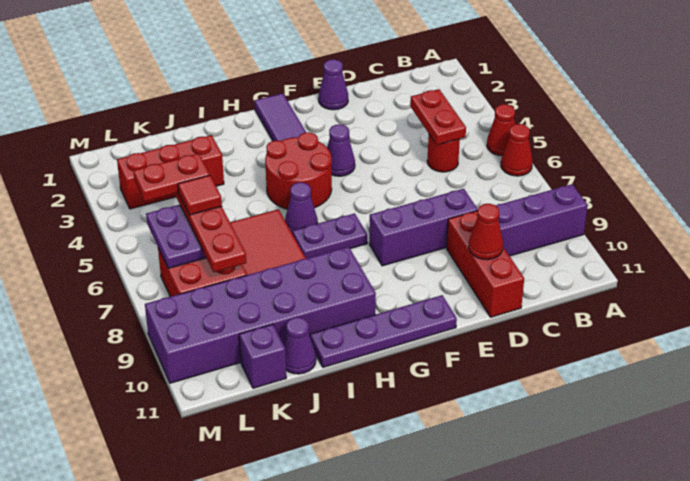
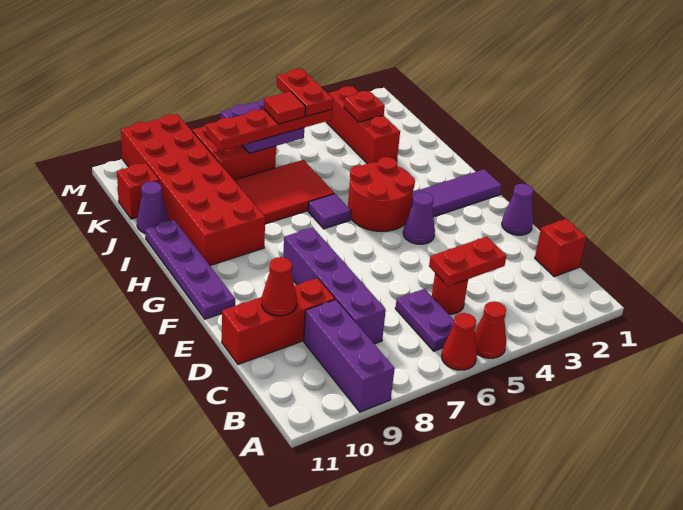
none -> red brick C1 level 1
purple brick D8:F8 level 1 -> purple brick C8:F8 level 1
purple plate G7:H7 level 1 -> purple plate B6:C6 level 1
purple cone H6 level 1 -> purple tile H6 level 1
purple brick H9:M10 level 1 -> red brick H9:M10 level 1
none -> red plate K3 level 2
purple brick K11 level 1 -> red brick K11 level 1

